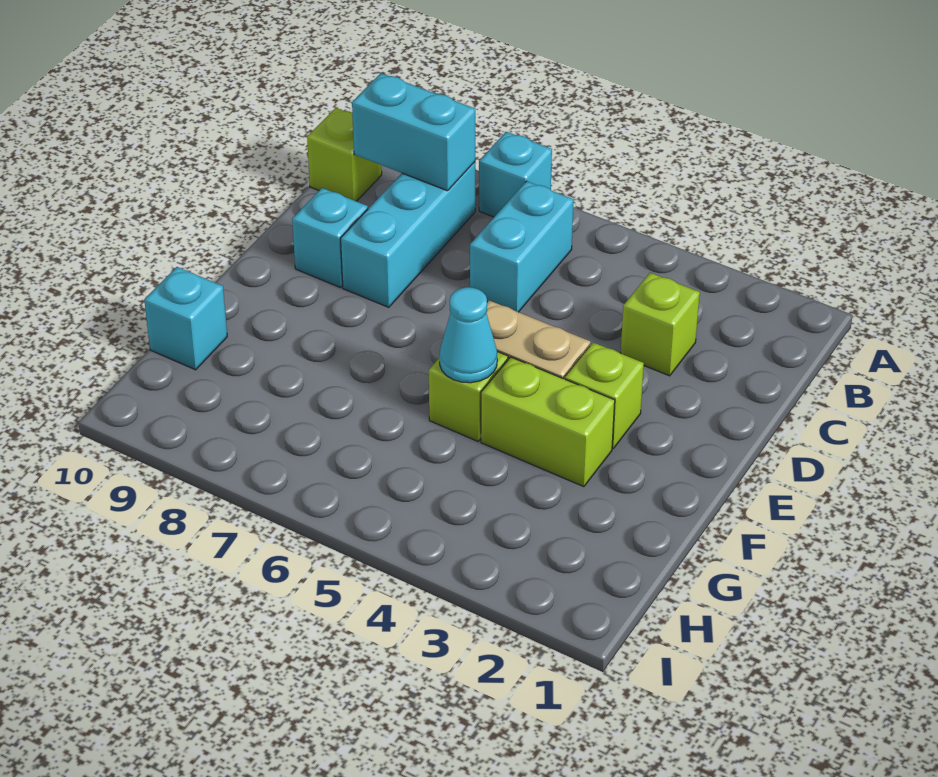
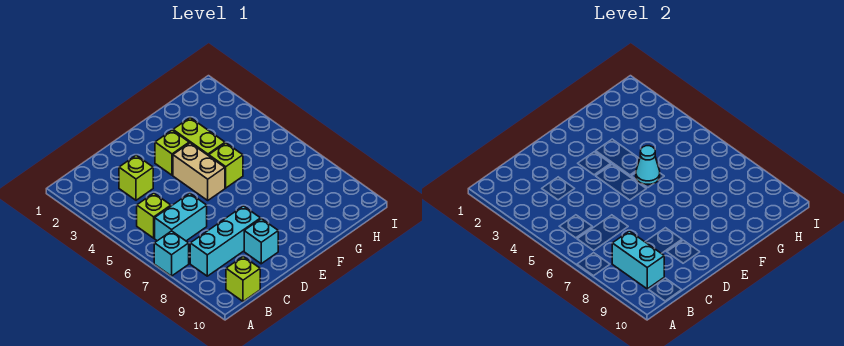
none -> lime brick B5 level 1
cyan brick G10 level 1 -> none

